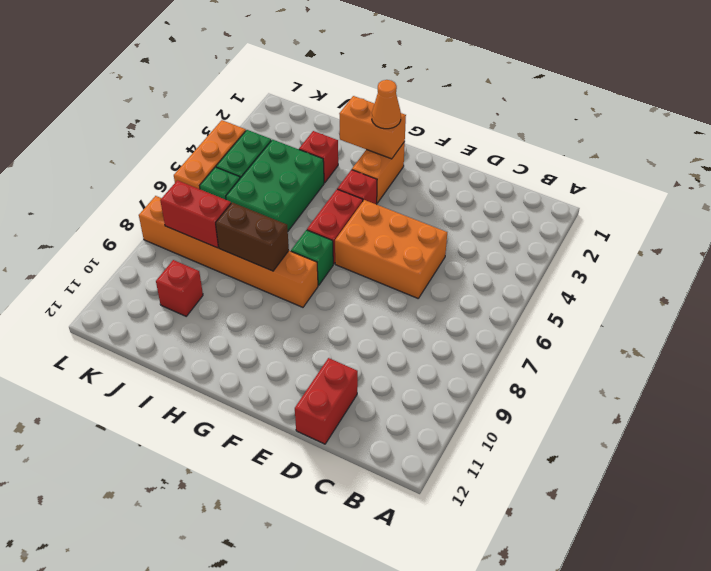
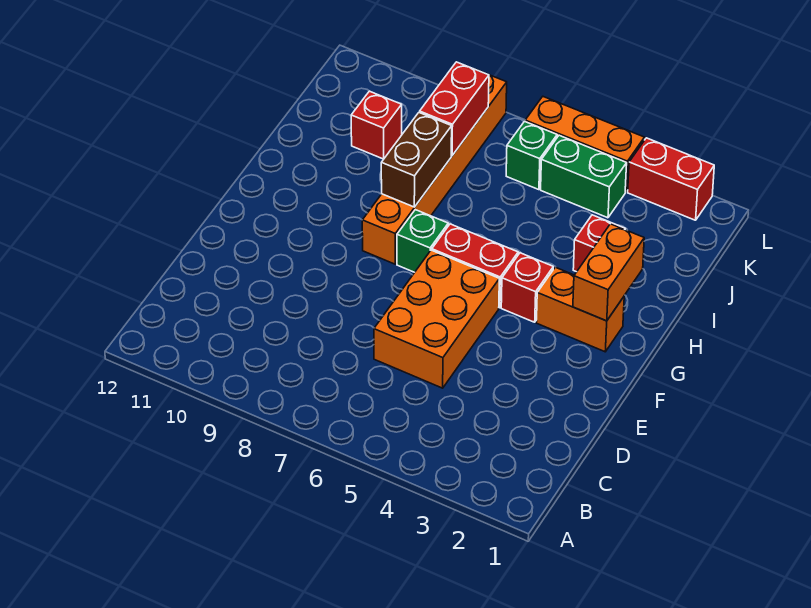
red brick D11:D12 level 1 -> red brick L2:L3 level 1
orange cone G2 level 3 -> none
green brick I4:J6 level 1 -> none

